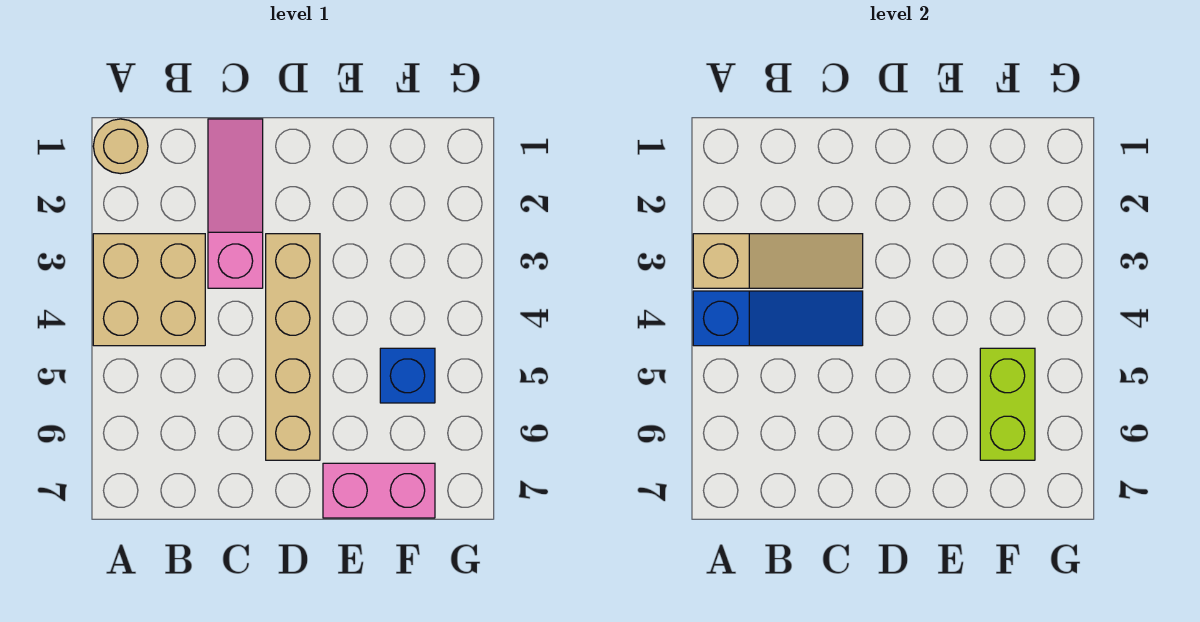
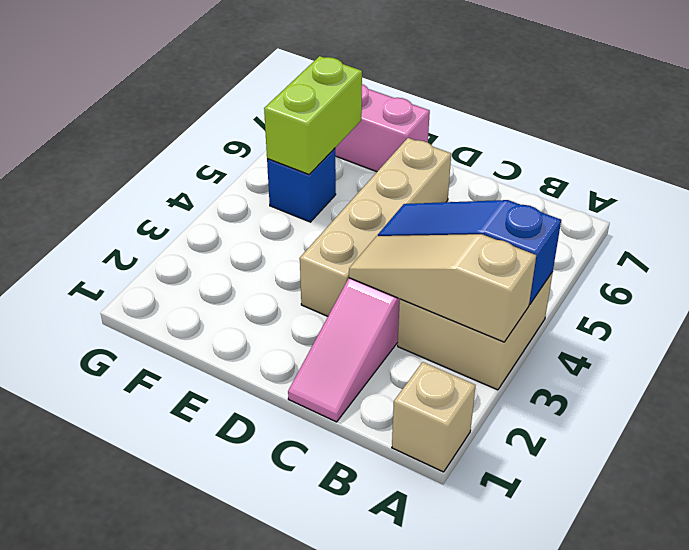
tan round brick A1 level 1 -> tan brick A1 level 1

